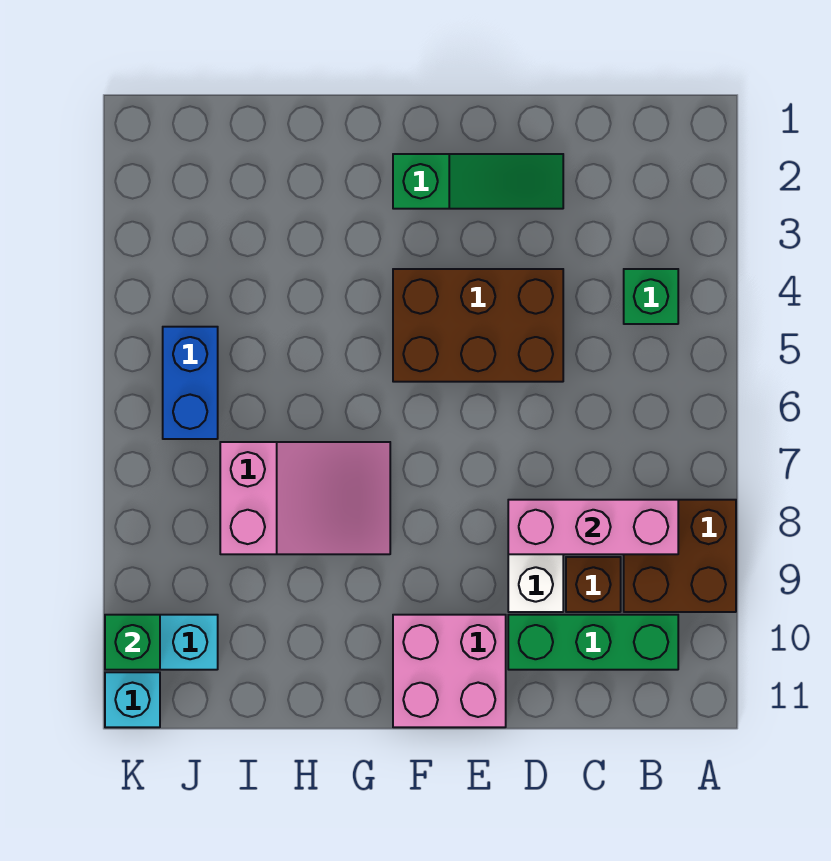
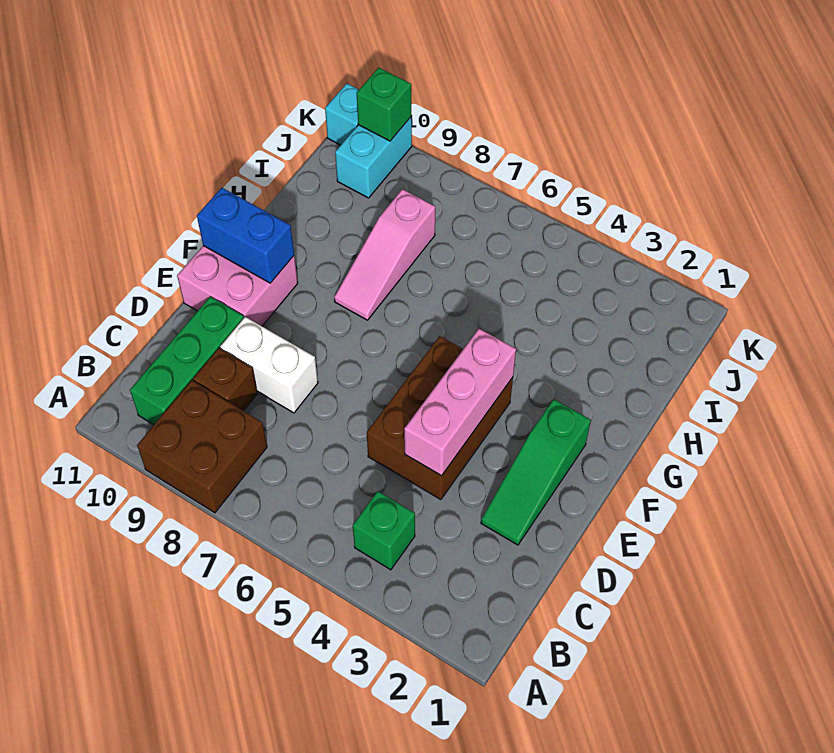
pink brick B8:D8 level 2 -> pink brick D4:F4 level 2
pink slope G7:I8 level 1 top I -> pink slope G8:I8 level 1 top I
blue brick J5:J6 level 1 -> blue brick F10:F11 level 2

